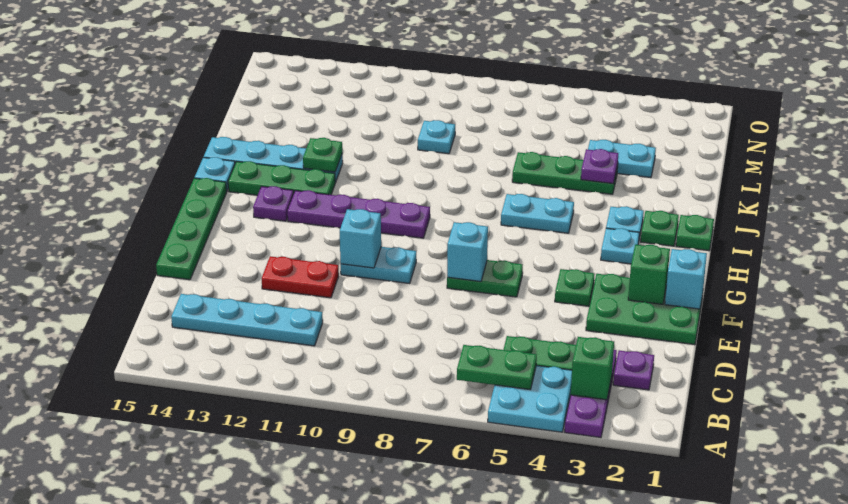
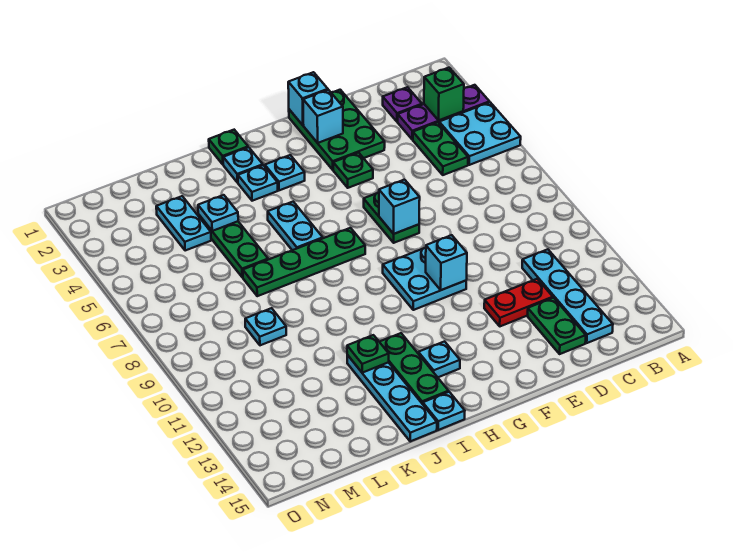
green plate B5:B6 level 2 -> green plate D13:D14 level 1
red plate E11:E12 level 1 -> red plate D12:E12 level 1
green plate E15:H15 level 1 -> green plate H7:K7 level 1
green brick F2 level 2 -> cyan brick F2 level 2
cyan plate F9:F10 level 1 -> cyan plate F9:G10 level 1
purple plate H9:H12 level 1 -> none
purple plate H13 level 1 -> cyan plate H13 level 1
green plate I2 level 1 -> cyan plate I2 level 1
purple plate K4 level 2 -> cyan plate K4 level 2

